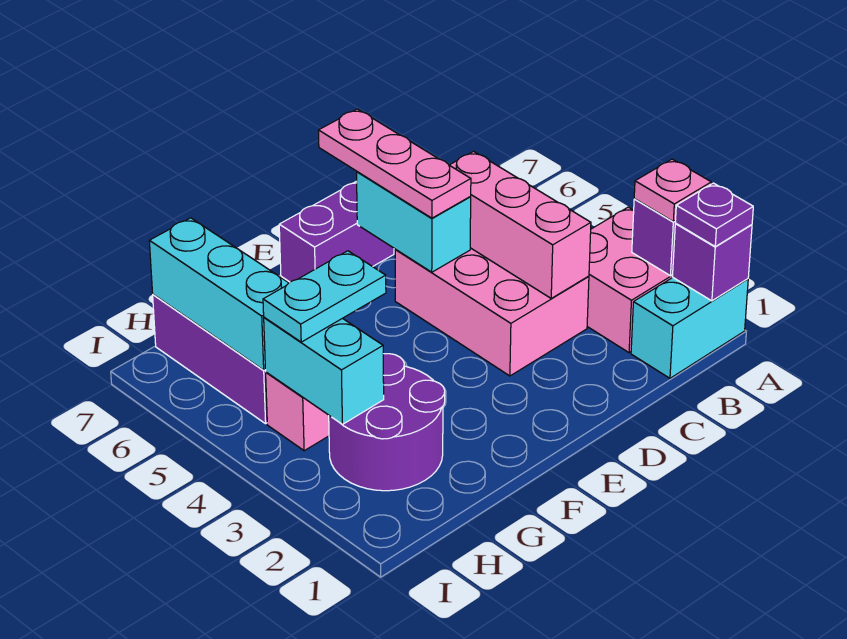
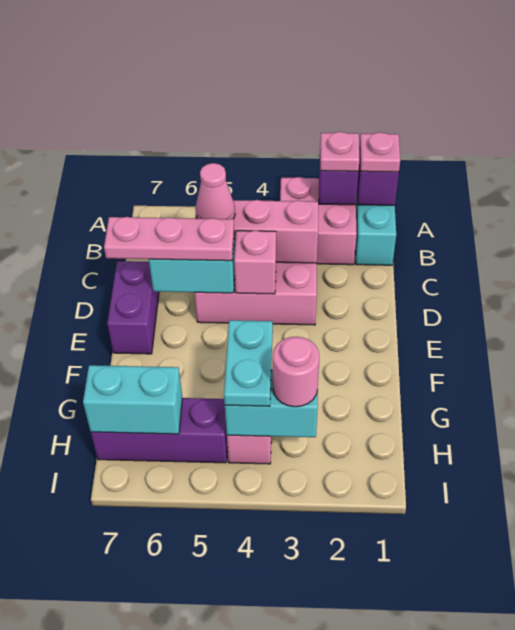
purple plate A1 level 3 -> pink plate A1 level 3
none -> pink cone C5 level 3
none -> pink brick D4 level 2
purple round brick G2:H3 level 1 -> none
none -> pink round brick H3 level 3
cyan brick H5:H7 level 2 -> cyan brick H6:H7 level 2

